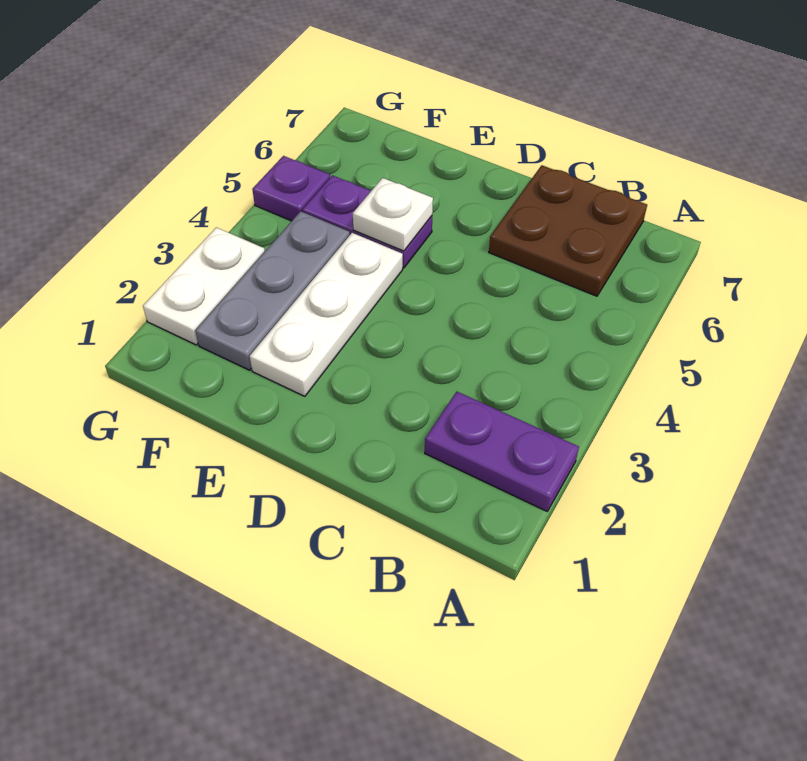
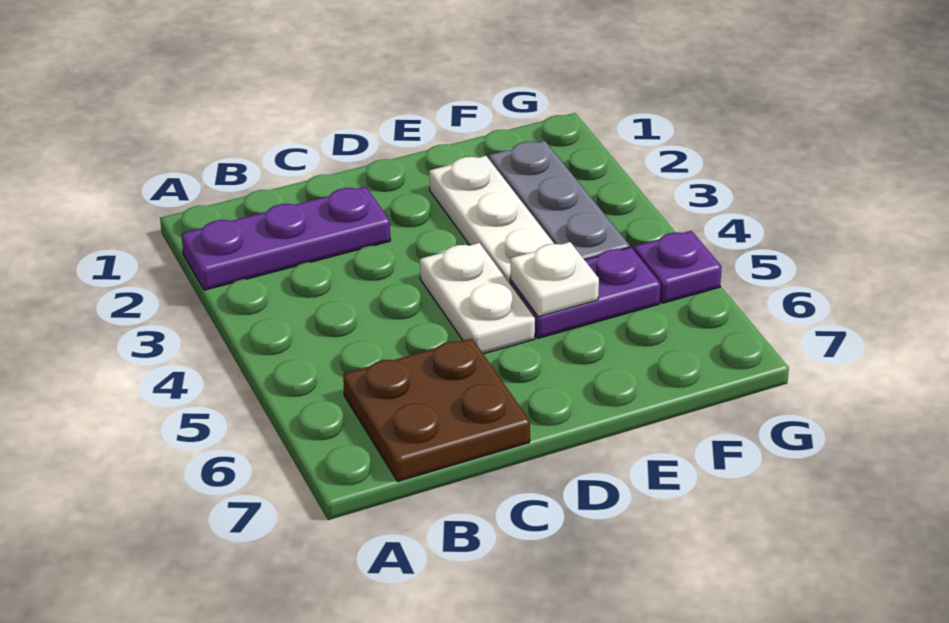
purple plate A2:B2 level 1 -> purple plate A2:C2 level 1
white plate G2:G3 level 1 -> white plate D4:D5 level 1

